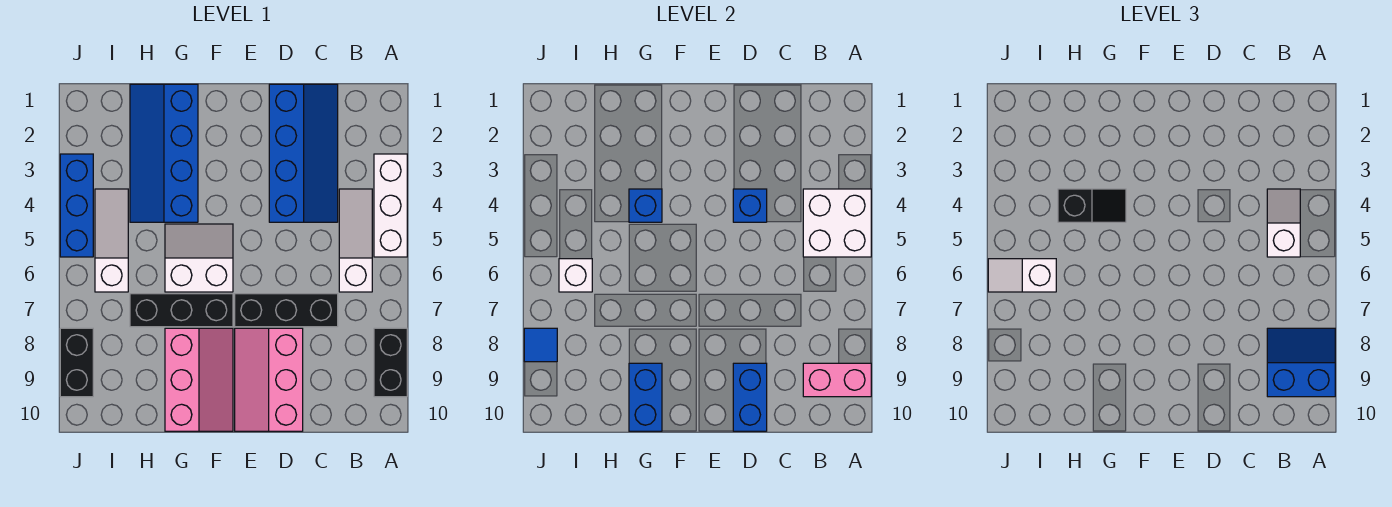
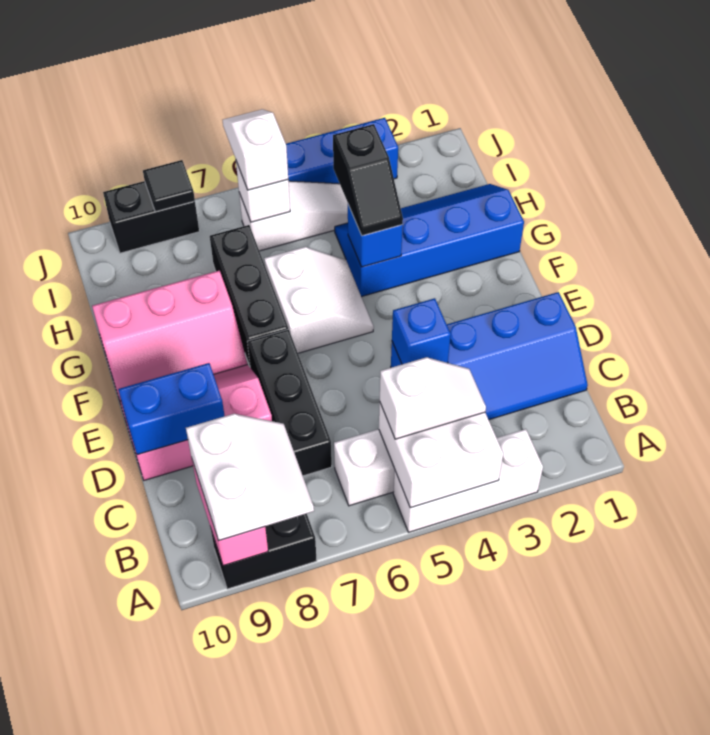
blue slope A8:B9 level 3 top 9 -> white slope A8:B9 level 3 top 9
blue brick G9:G10 level 2 -> none
blue tile J8 level 2 -> black tile J8 level 2

